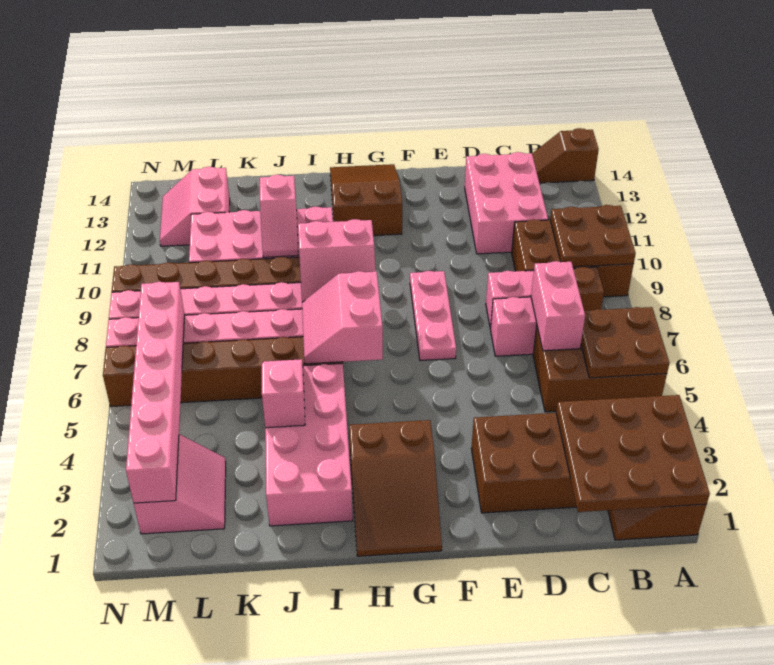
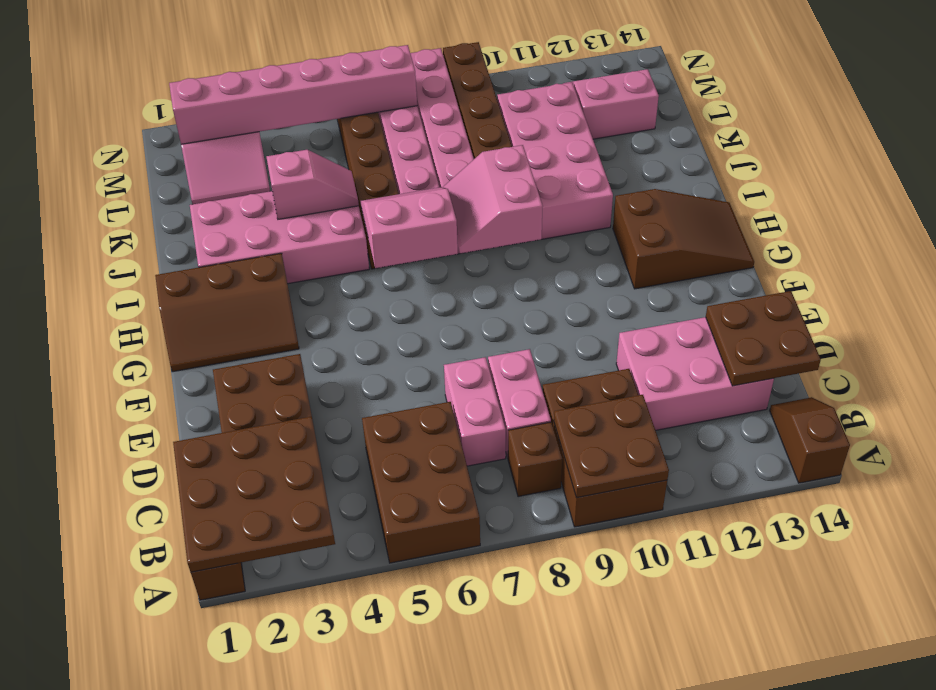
brown plate A5:B6 level 2 -> brown plate C13:D14 level 2
pink brick C6:C7 level 2 -> none
pink plate F7:F9 level 1 -> none
brown slope G1:H3 level 1 top 3 -> brown slope G1:H3 level 1 top H
pink slope J10:J11 level 2 top 11 -> none

